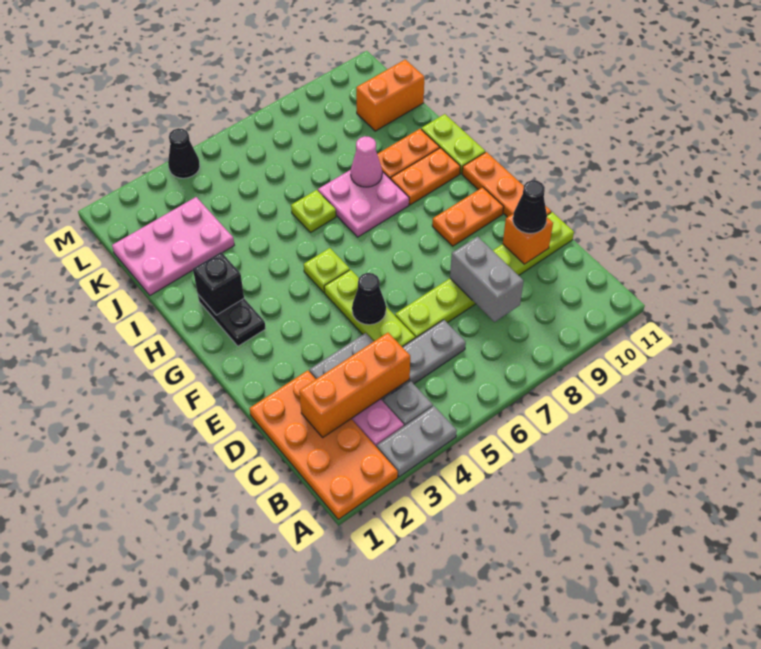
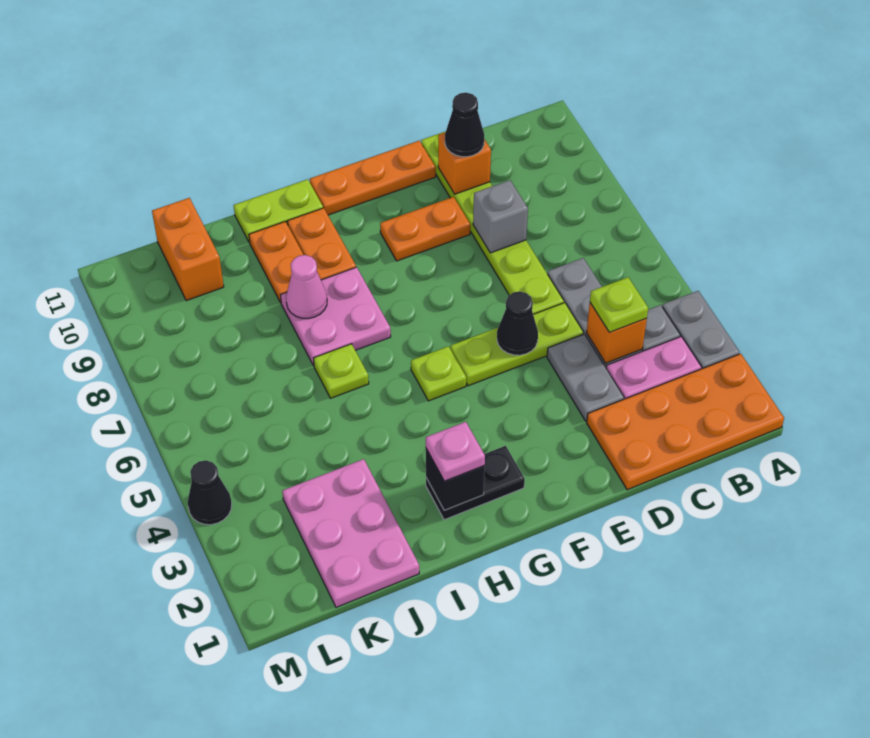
orange brick C2:C4 level 2 -> orange brick C4 level 2
none -> lime plate C4 level 3
grey brick C8:D8 level 2 -> grey brick D8 level 2
orange plate F9:F10 level 1 -> orange plate E9:F9 level 1
none -> pink plate H2 level 3

